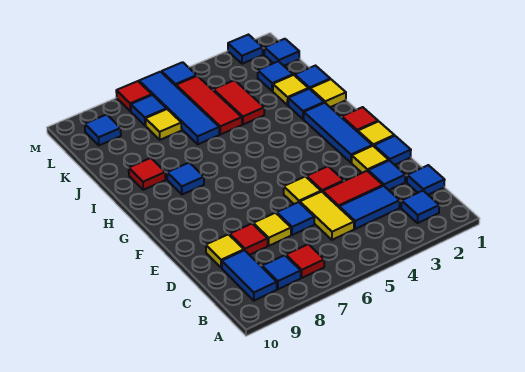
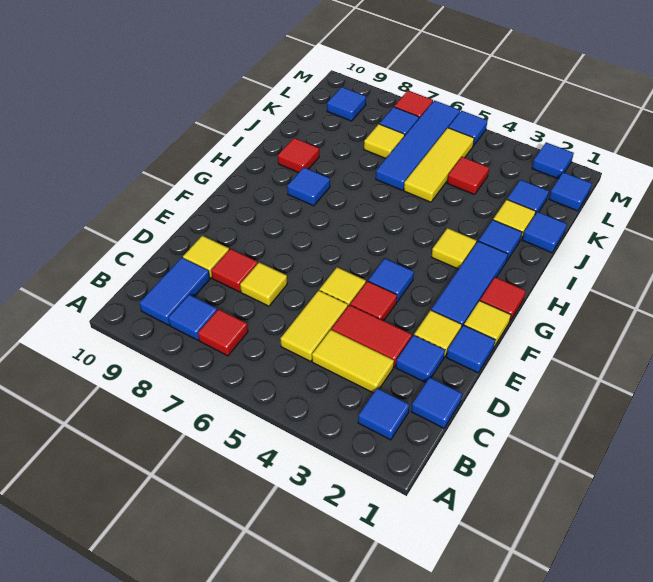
blue tile C3:C4 level 1 -> yellow tile C3:C4 level 1
blue tile D6 level 1 -> blue tile F4 level 1
yellow tile I1 level 1 -> yellow tile H3 level 1
red tile J4:K4 level 1 -> red tile K4 level 1
red tile J5:L5 level 1 -> yellow tile J5:L5 level 1

